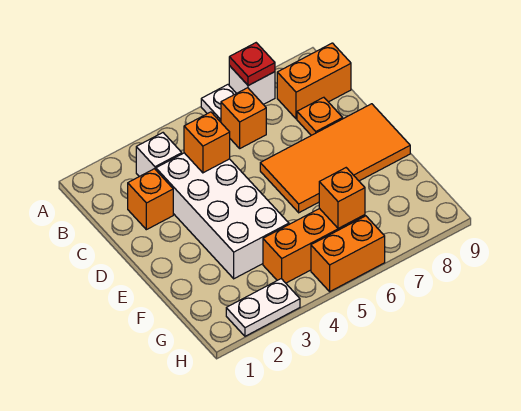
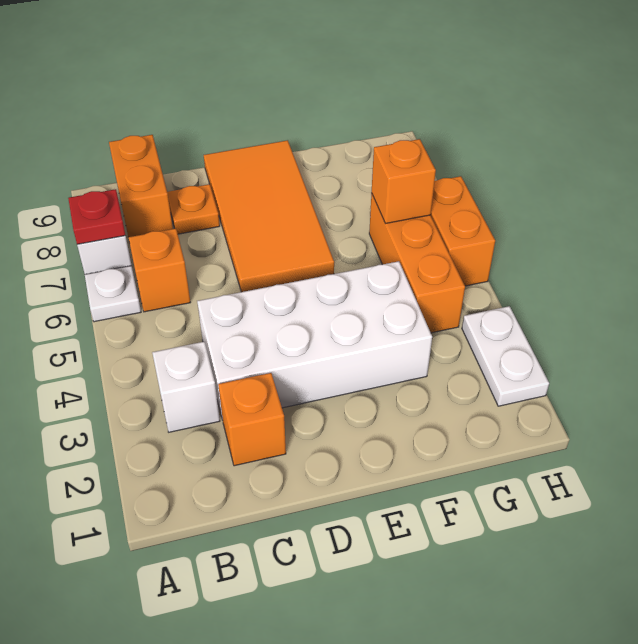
orange brick C4 level 2 -> none

